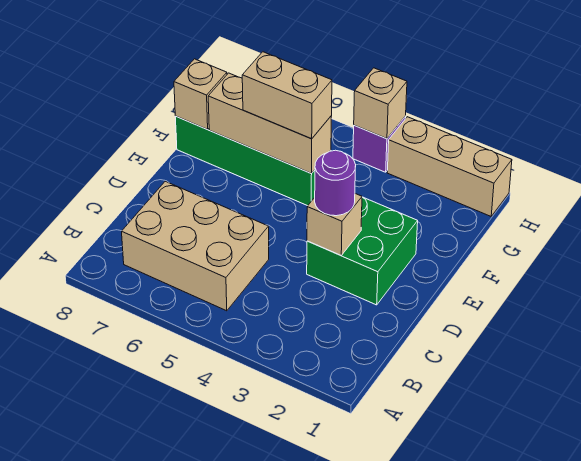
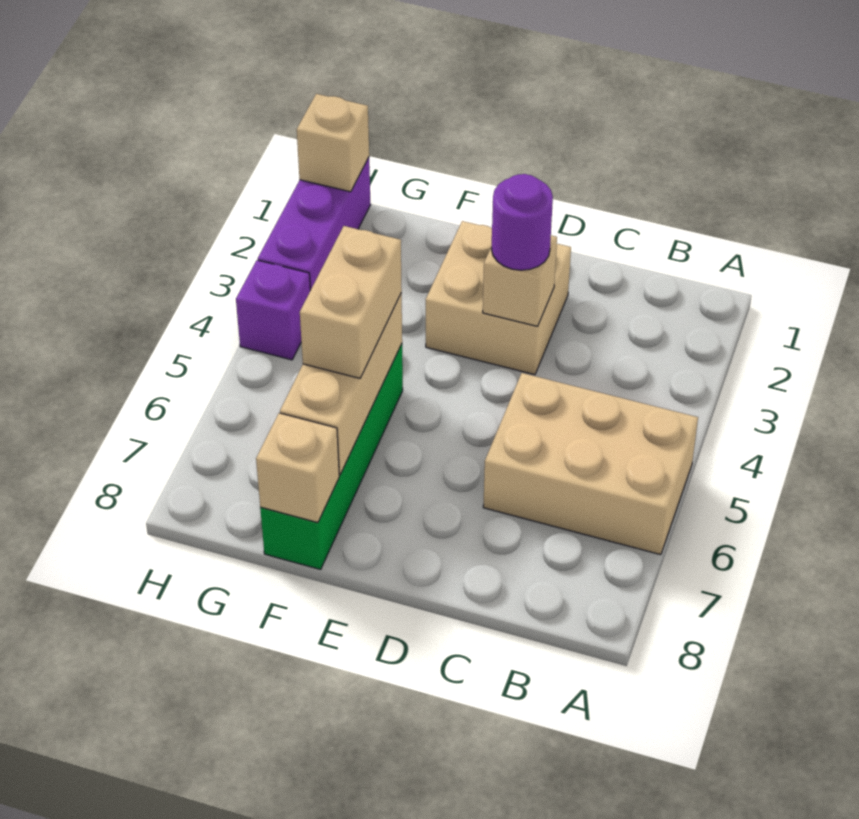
tan brick B5:C7 level 1 -> tan brick A5:C6 level 1
green brick D2:E3 level 1 -> tan brick D2:E3 level 1
tan brick H1:H3 level 1 -> purple brick H1:H3 level 1
tan brick H4 level 2 -> tan brick H1 level 2

